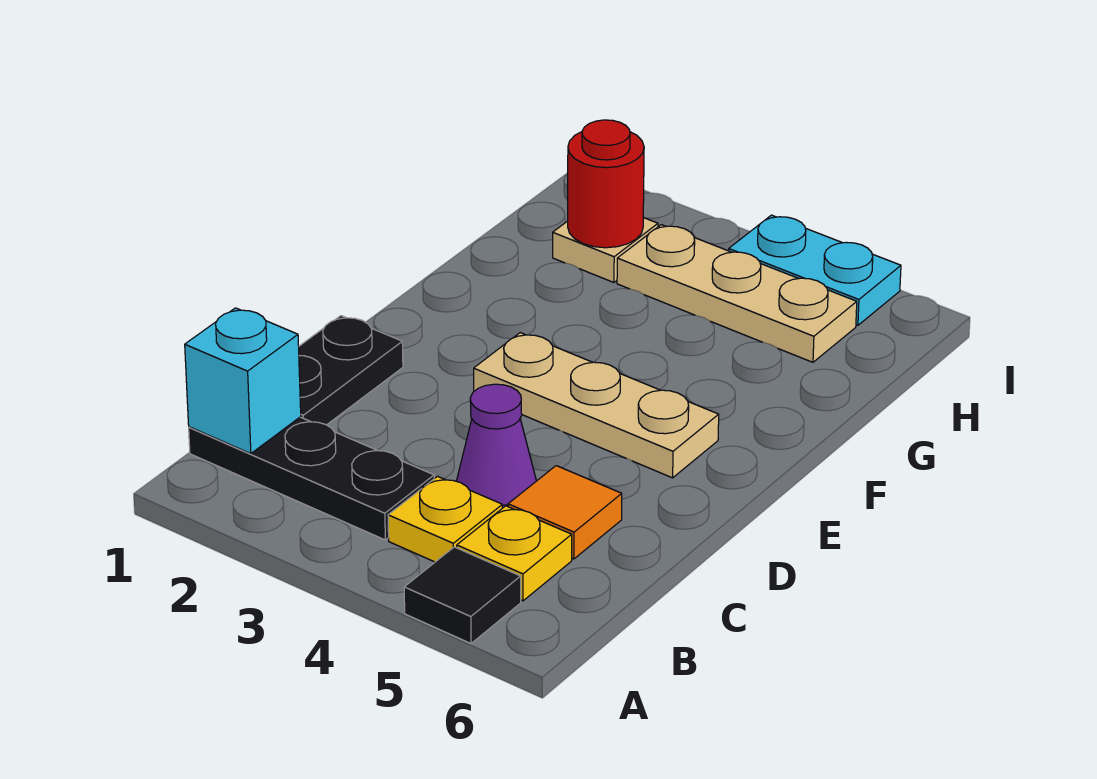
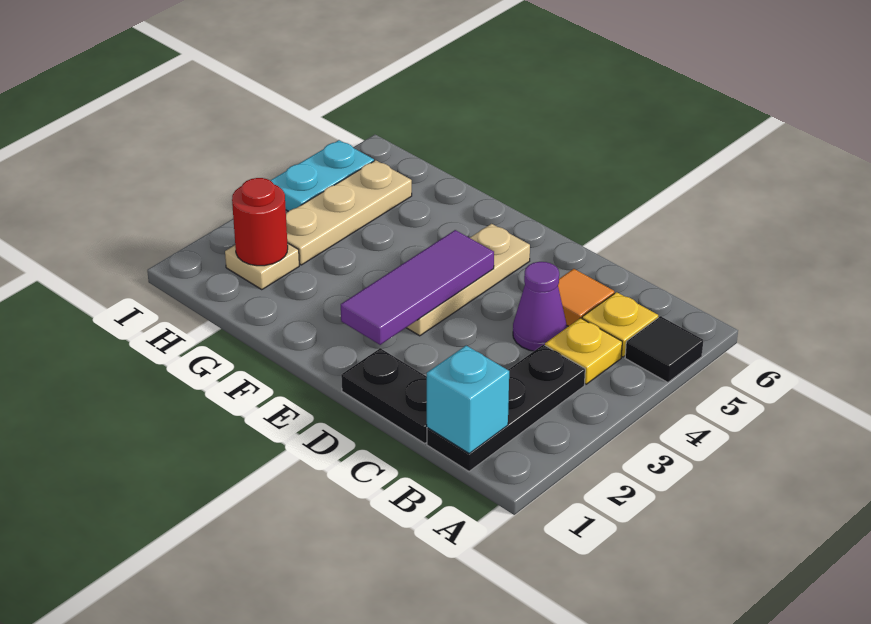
none -> purple tile E2:E4 level 2

